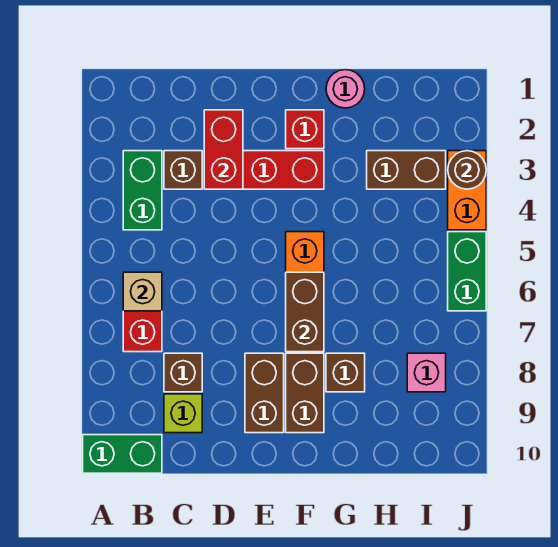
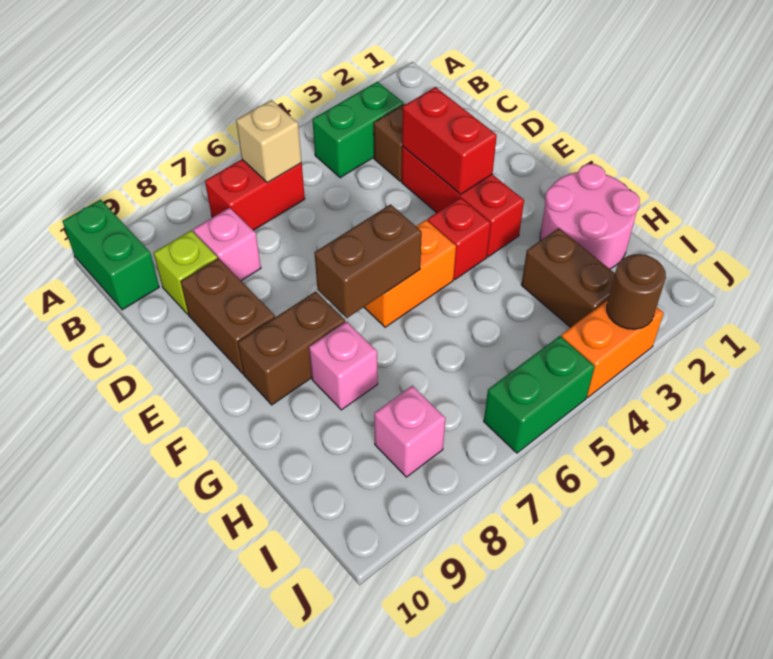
brown brick C8 level 1 -> pink brick C8 level 1
red brick D2:D3 level 2 -> red brick D3:E3 level 2
brown brick E8:E9 level 1 -> brown brick D9:E9 level 1
red brick F2 level 1 -> red brick F4 level 1
pink round brick G1 level 1 -> pink round brick G1:H2 level 1
brown brick G8 level 1 -> pink brick G8 level 1

